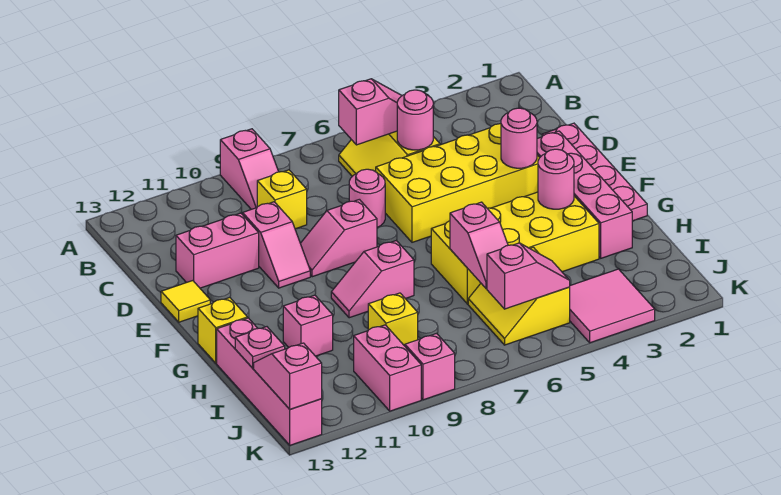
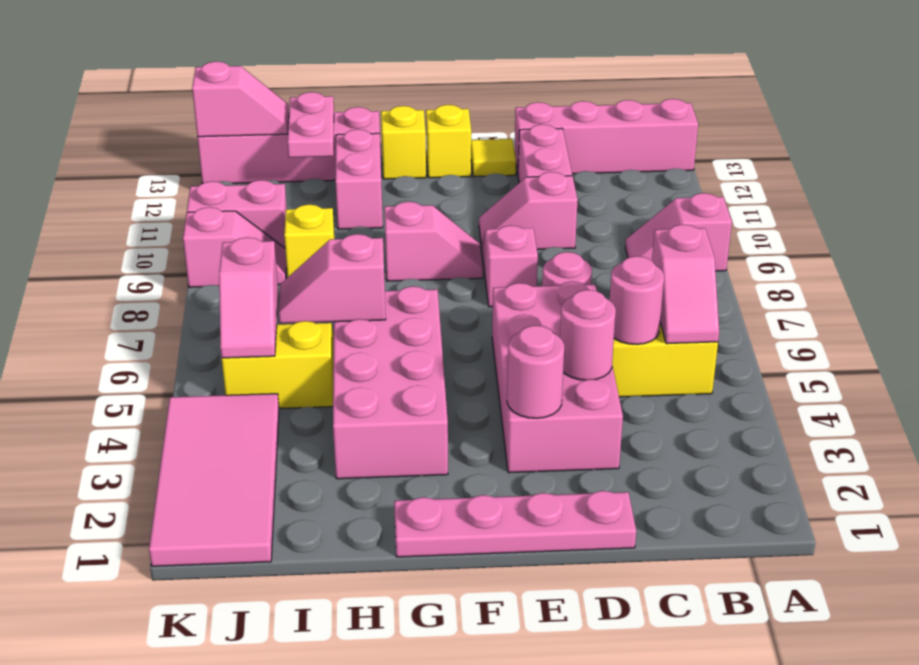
yellow brick C9 level 1 -> yellow brick F13 level 1
yellow brick D3:E6 level 1 -> pink brick D3:E6 level 1
pink brick E2:H2 level 1 -> pink brick A13:D13 level 1
yellow brick G3:H6 level 1 -> pink brick G3:H6 level 1
pink round brick G3 level 2 -> pink round brick D4 level 2
pink slope G8:G9 level 1 top 8 -> pink slope F9:G9 level 1 top G
pink brick H11 level 1 -> pink brick H11:H12 level 1
pink plate I13 level 2 -> pink plate I12:I13 level 2
pink tile J3:K4 level 1 -> pink tile J1:K4 level 1

